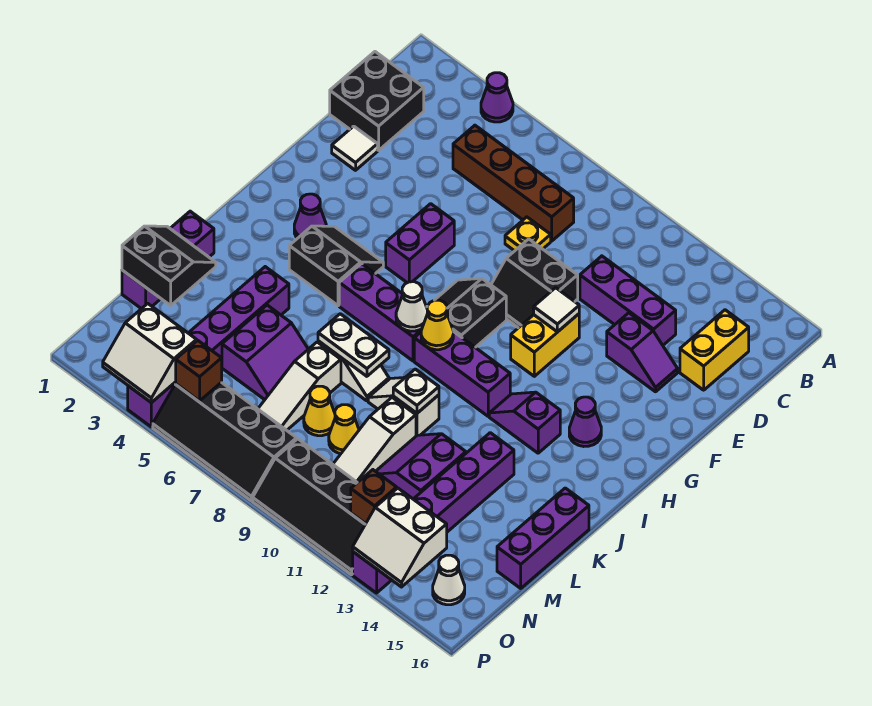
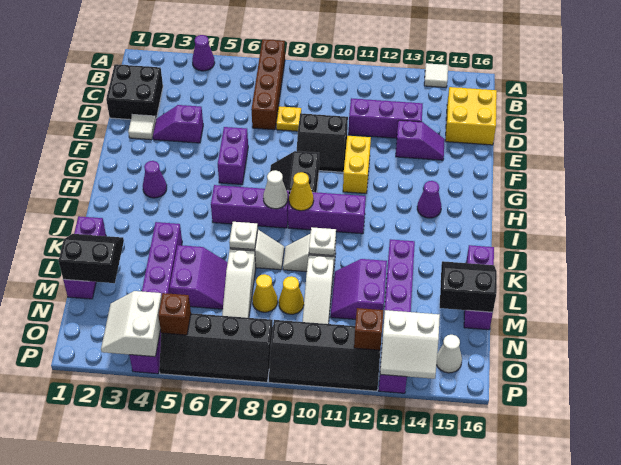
brown brick C5:C8 level 1 -> brown brick A7:D7 level 1
yellow brick C15:D15 level 1 -> yellow brick C15:D16 level 1
white tile F11 level 2 -> white tile A14 level 1
black slope H4:I5 level 1 top I -> black slope L15:M16 level 2 top M
purple slope I12:I13 level 1 top 13 -> purple slope E3:E4 level 1 top 4
white plate K7:K8 level 2 -> white plate K7 level 2
white slope O3:P4 level 2 top O -> white slope O3:P4 level 2 top 4

